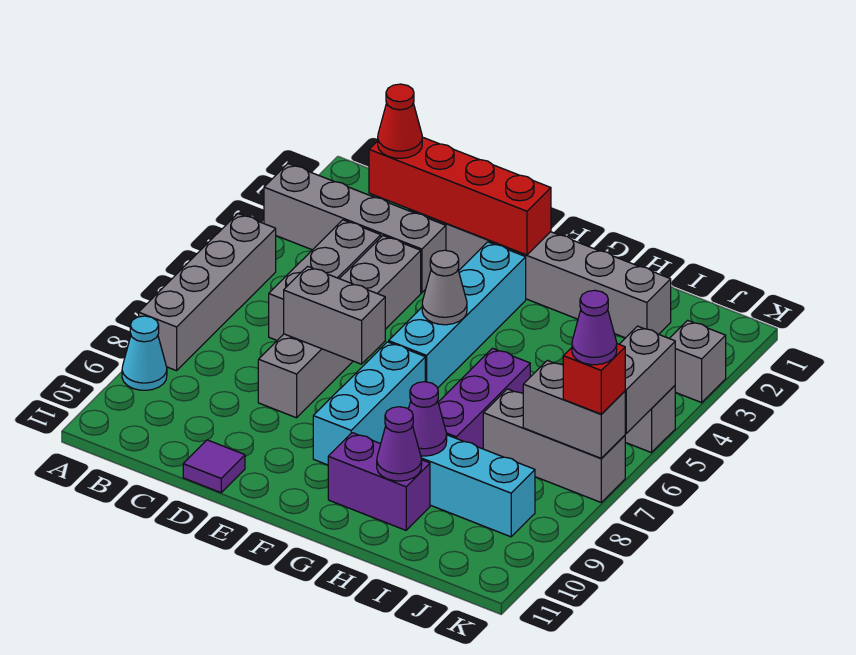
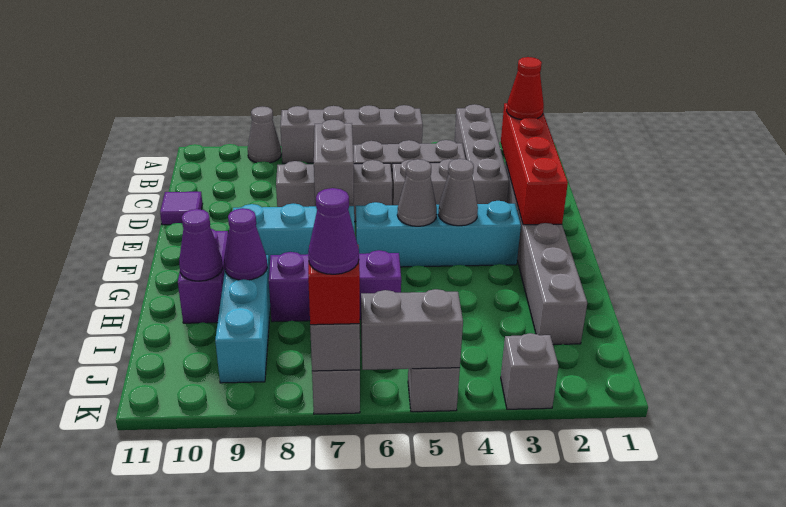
cyan cone A9 level 1 -> grey cone A9 level 1
none -> grey cone F4 level 2

